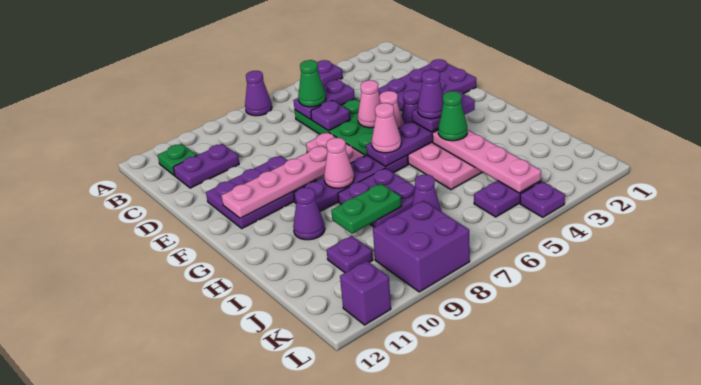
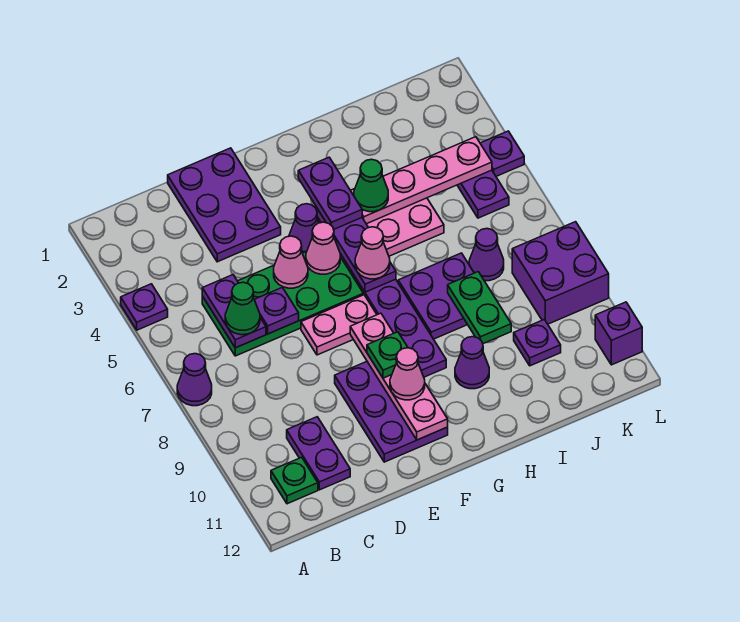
none -> green plate F9 level 3
purple cone G4 level 4 -> none
pink cone G8 level 2 -> pink cone F10 level 3

